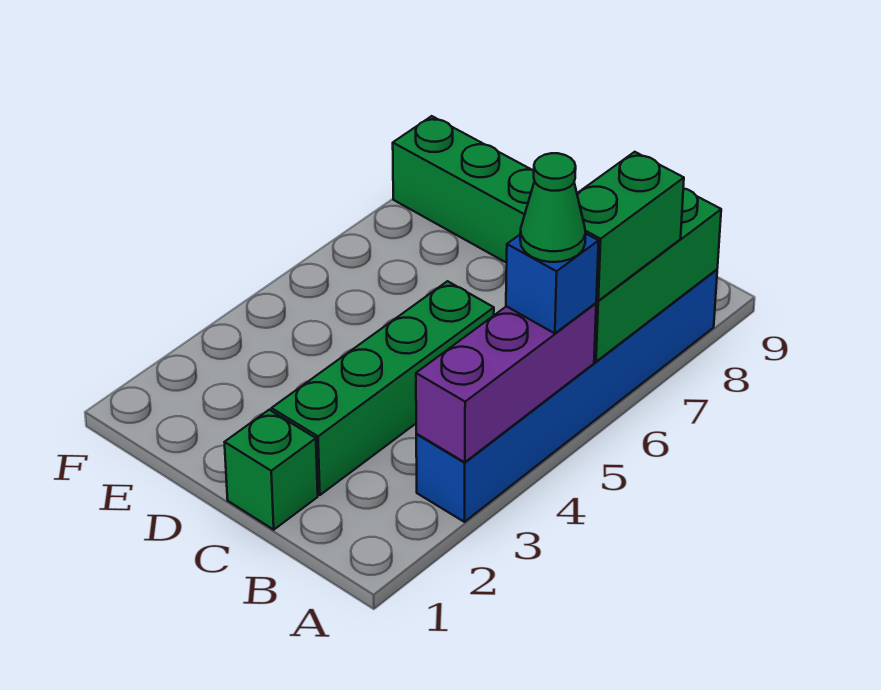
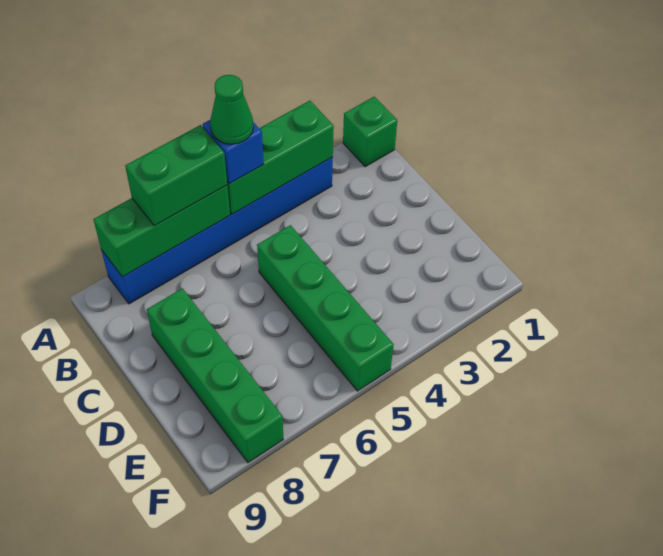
purple brick A3:A5 level 2 -> green brick A3:A5 level 2
green brick C1 level 1 -> green brick A1 level 1
green brick C2:C5 level 1 -> green brick C5:F5 level 1

